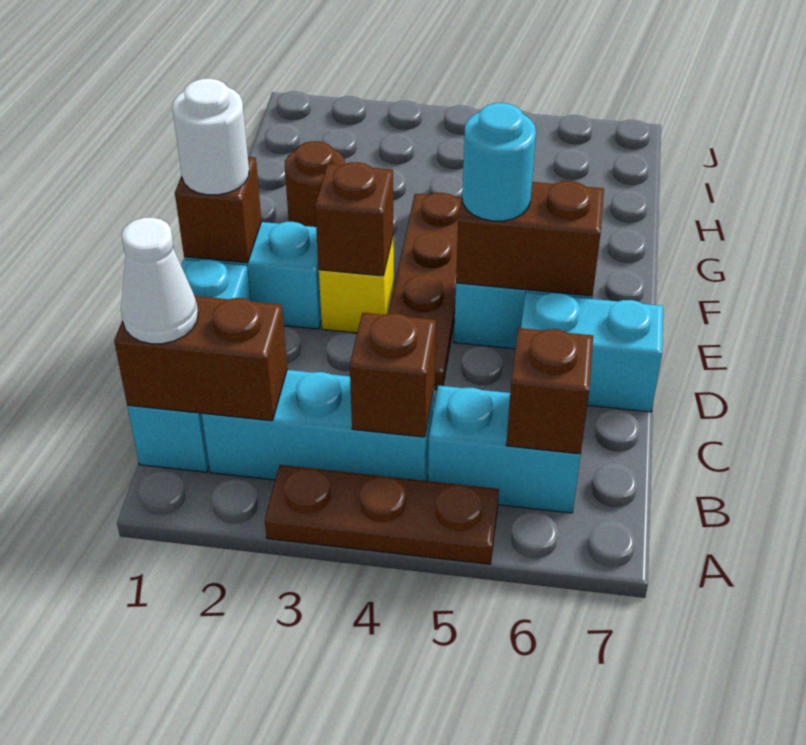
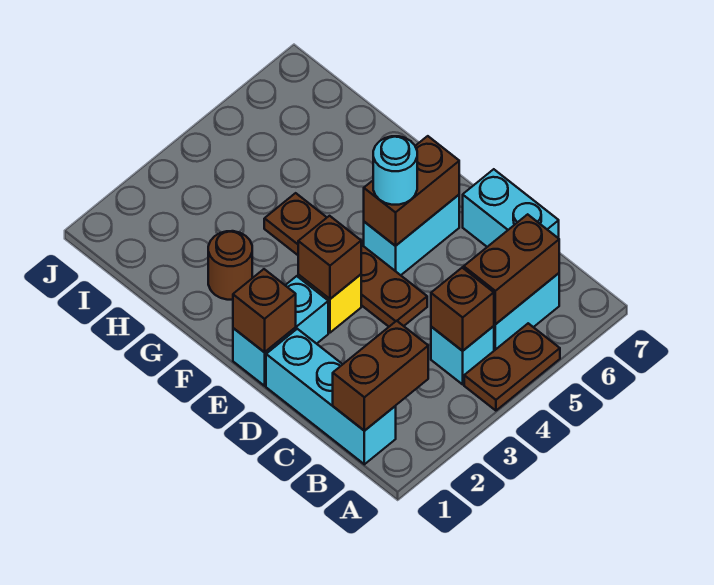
brown plate A3:A5 level 1 -> brown plate A4:A5 level 1
white cone B1 level 3 -> none
cyan brick B2:B4 level 1 -> cyan brick B4 level 1
brown brick B6 level 2 -> brown brick B5:B6 level 2
cyan brick D6:D7 level 1 -> cyan brick C7:D7 level 1
white round brick E1 level 3 -> none

